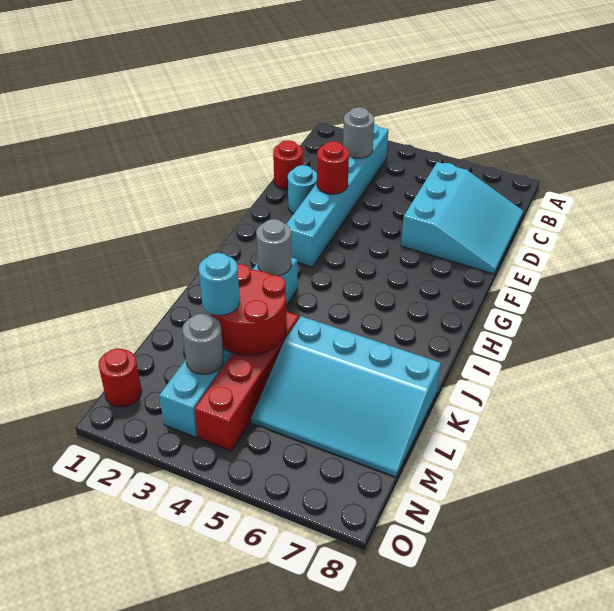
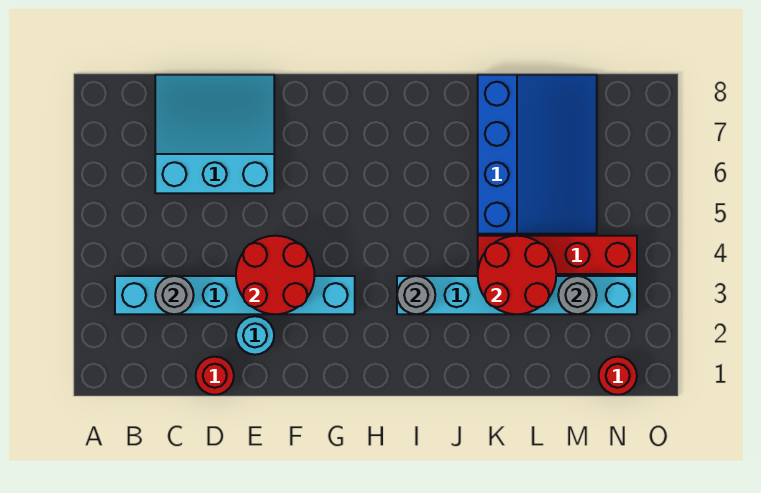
red round brick E3 level 2 -> red round brick E3:F4 level 2
cyan slope K5:M8 level 1 top K -> blue slope K5:M8 level 1 top K
cyan round brick L3 level 3 -> none

